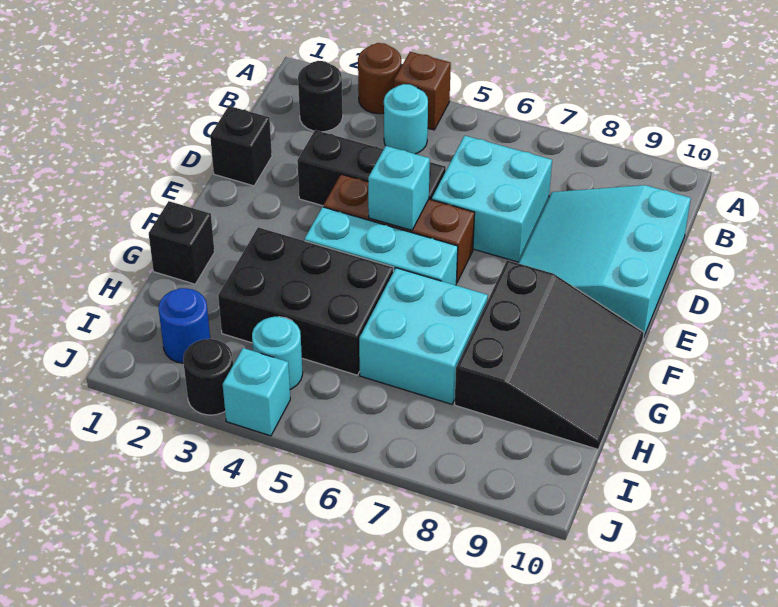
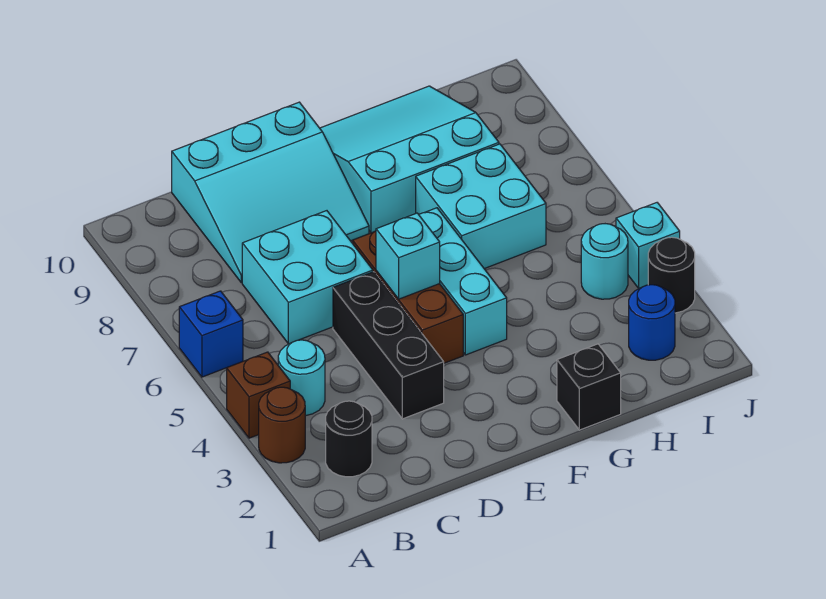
none -> blue brick A6 level 1
black brick D1 level 1 -> none
black slope F8:H10 level 1 top 8 -> cyan slope F8:H10 level 1 top 8
black brick G3:H5 level 1 -> none

